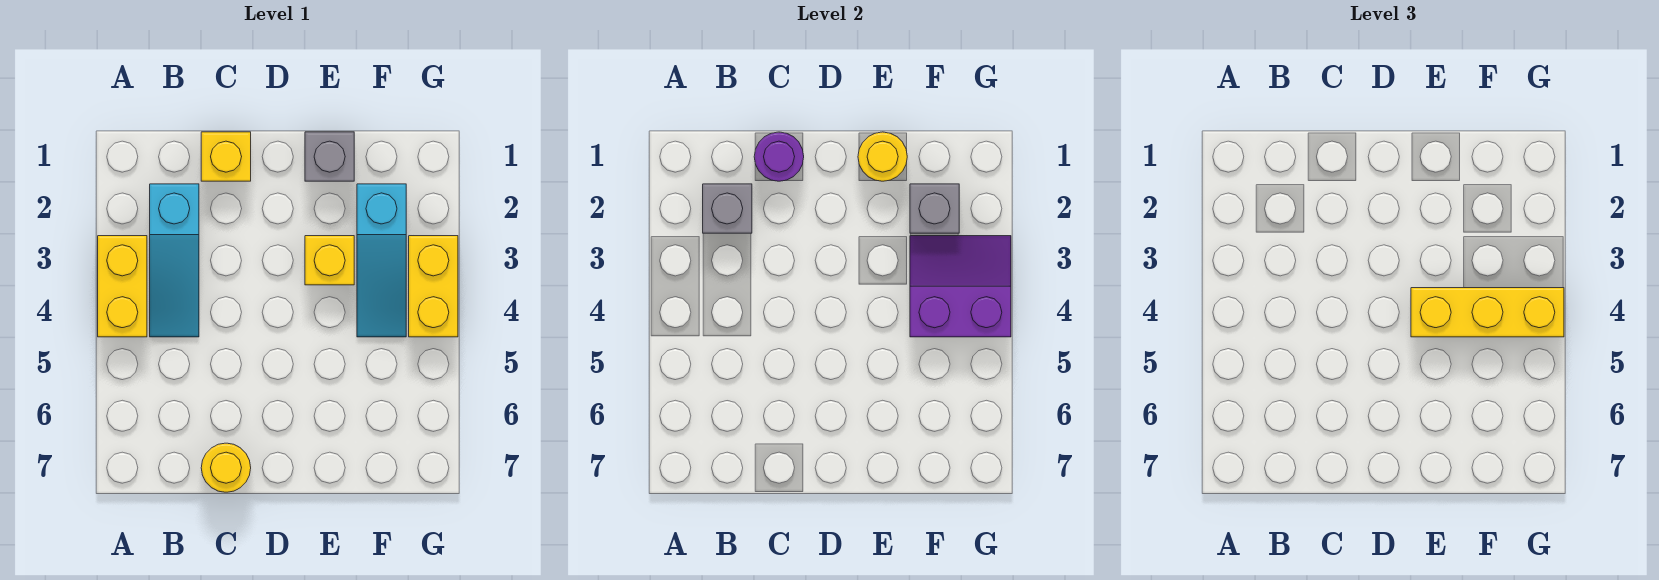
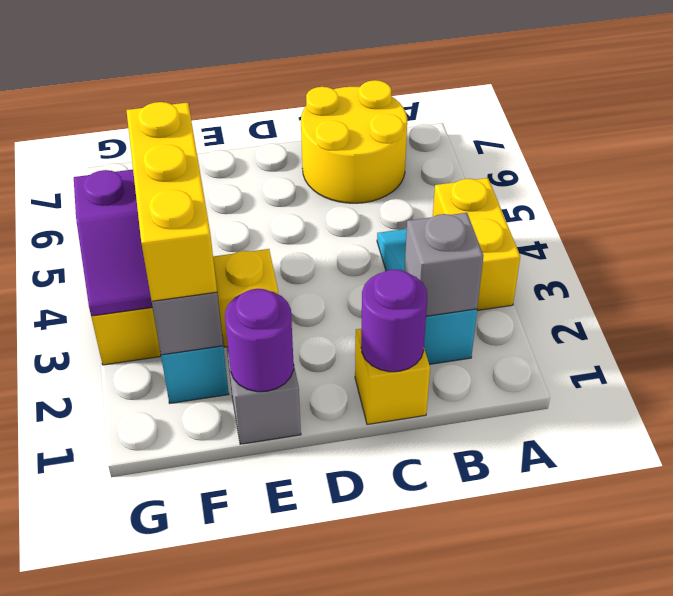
yellow round brick C7 level 1 -> yellow round brick B6:C7 level 1
yellow round brick E1 level 2 -> purple round brick E1 level 2
yellow brick E4:G4 level 3 -> yellow brick F2:F4 level 3

